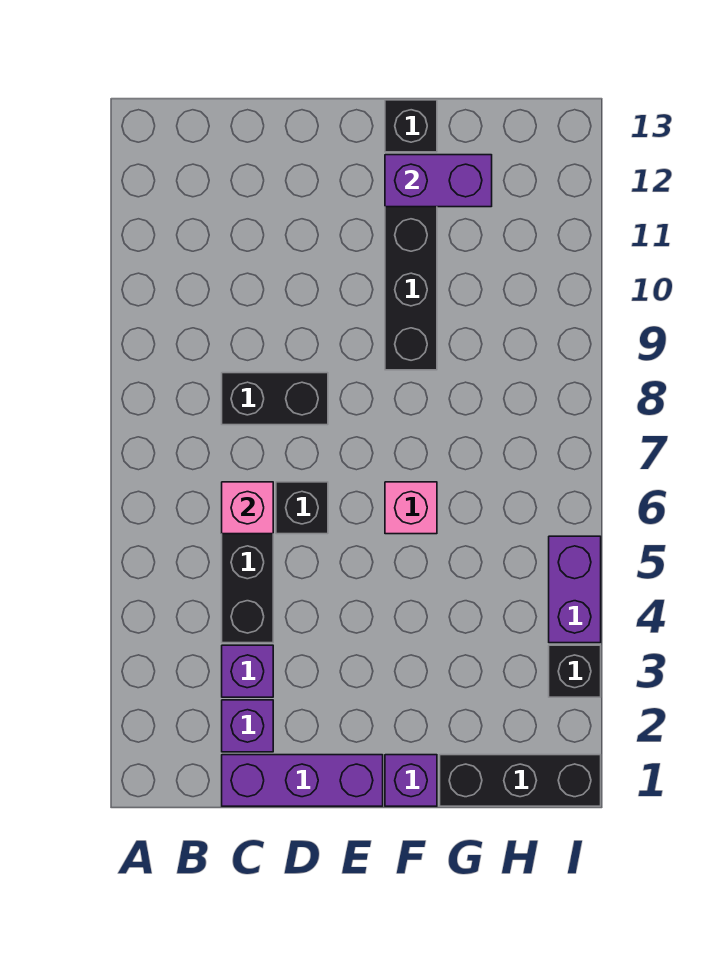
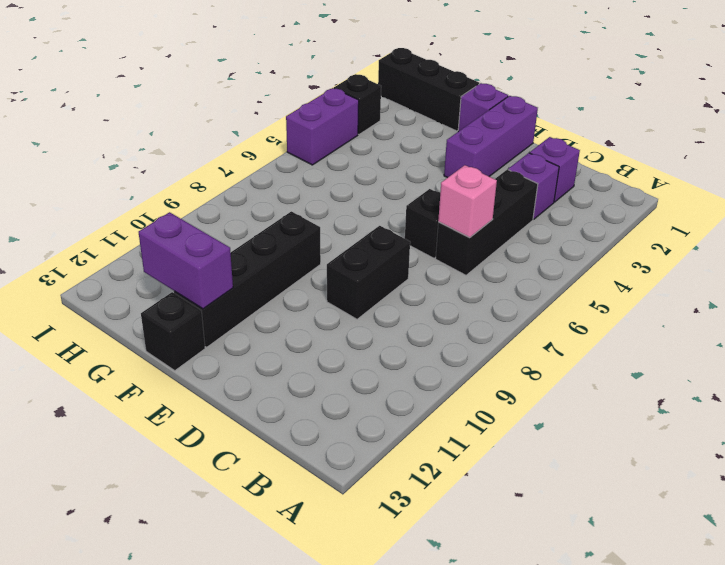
purple brick C1:E1 level 1 -> purple brick E1:E3 level 1
black brick C8:D8 level 1 -> black brick D8:D9 level 1
pink brick F6 level 1 -> none

